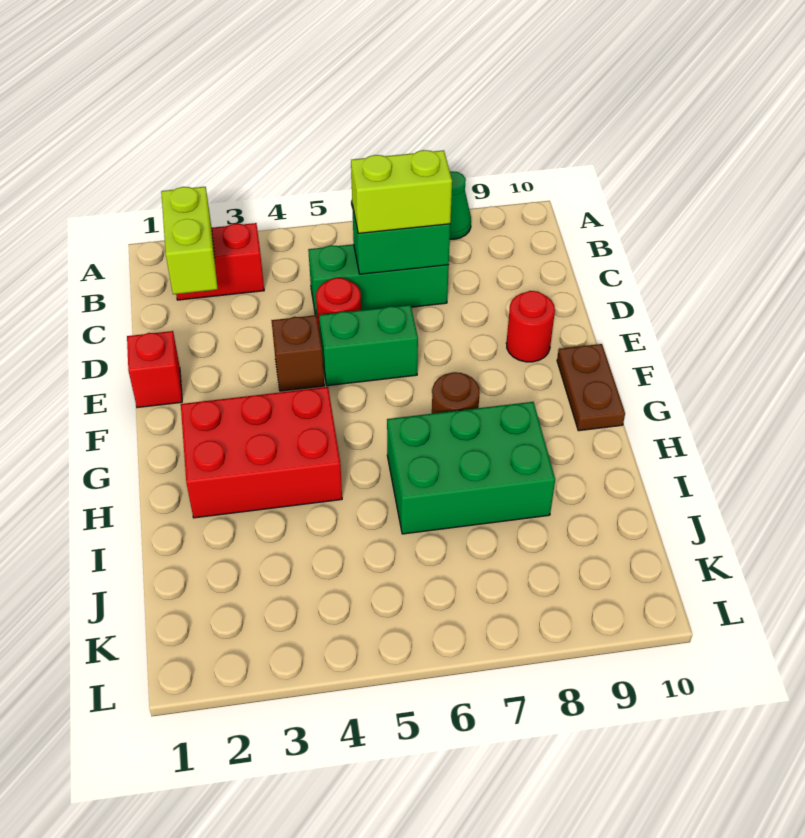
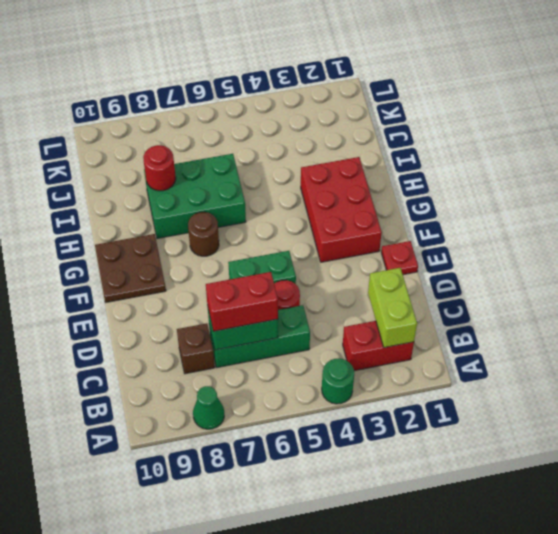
none -> green round brick A4 level 1
lime brick C6:C7 level 3 -> red brick C6:C7 level 3
red brick E1 level 1 -> red plate E1 level 1
brown brick E4 level 1 -> brown brick C8 level 1
red round brick E9 level 1 -> red round brick I8 level 2
brown plate F10:G10 level 1 -> brown plate F9:G10 level 1
red brick G2:H4 level 1 -> red brick F2:H3 level 1

